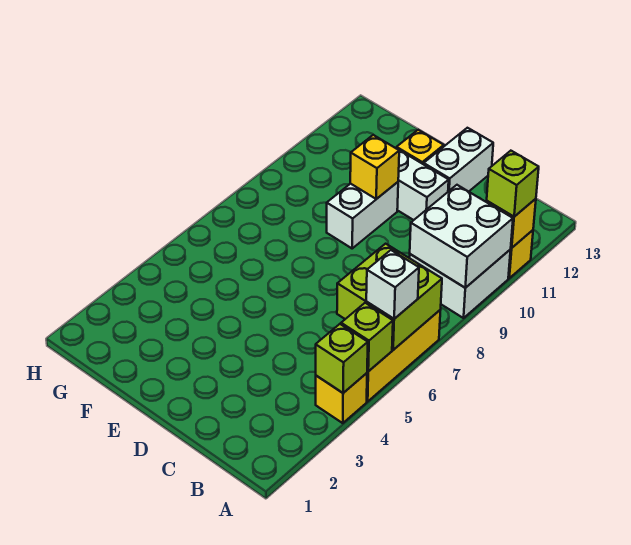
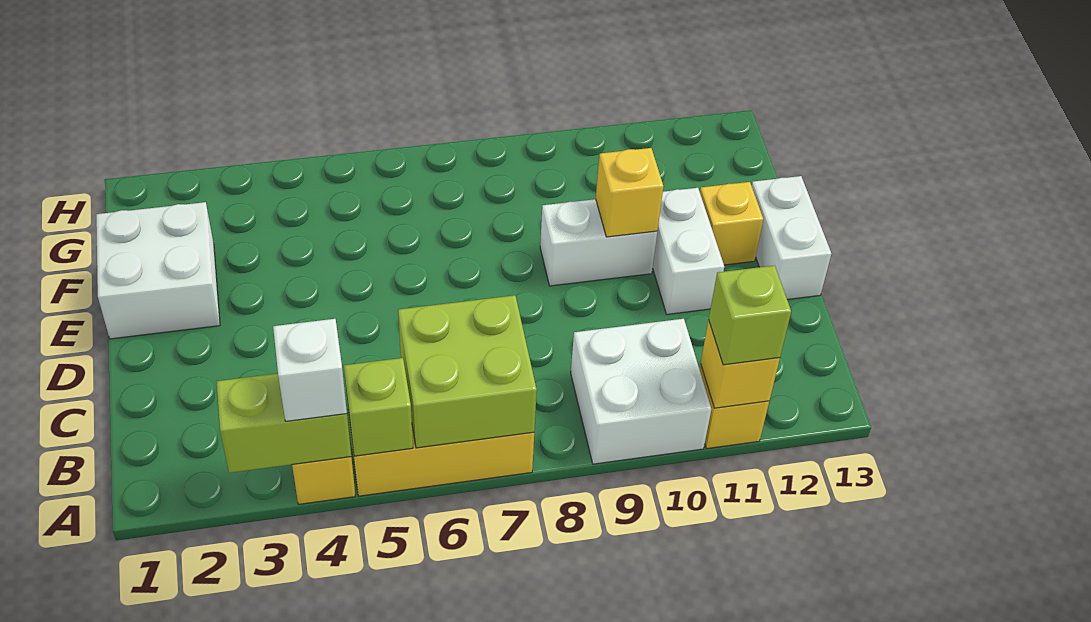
lime brick A4 level 2 -> lime brick A3:A4 level 2
white brick A6 level 3 -> white brick A4 level 3
white brick A9:B10 level 2 -> white brick E1:F2 level 1
white brick D12:D13 level 1 -> white brick D13:E13 level 1

